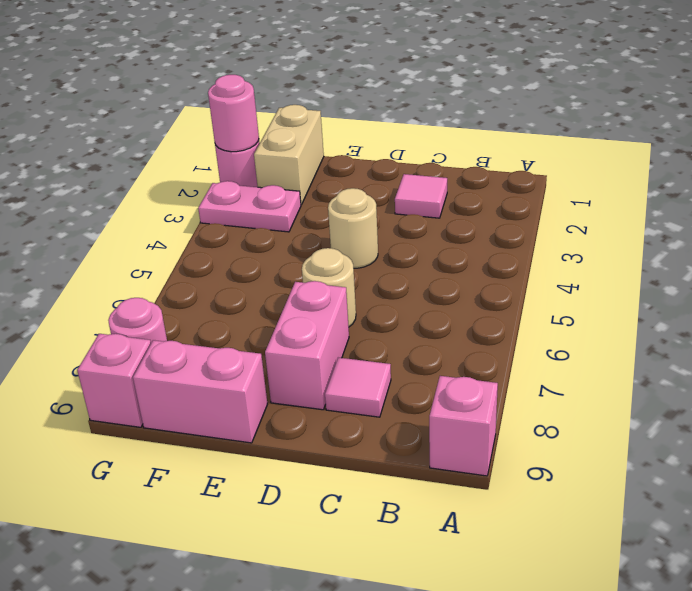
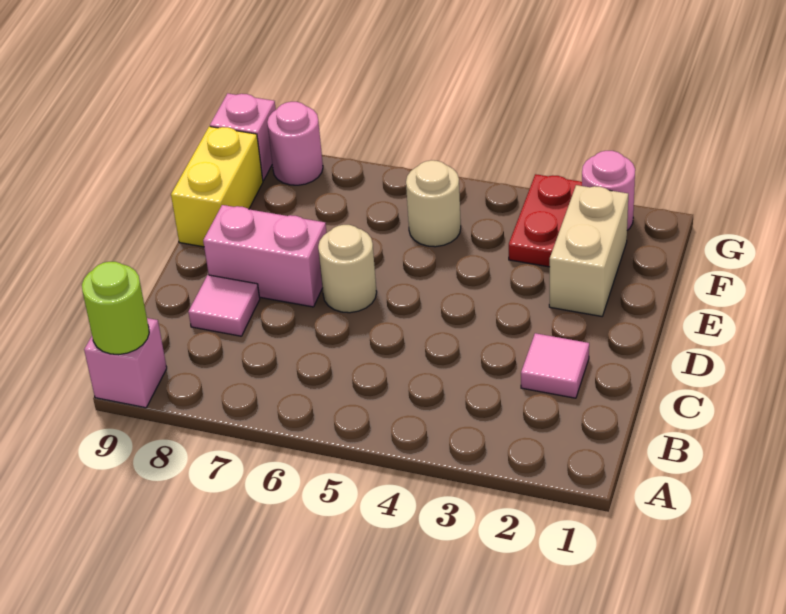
none -> lime round brick A9 level 2
tan round brick D4 level 1 -> tan round brick F5 level 1
pink brick E9:F9 level 1 -> yellow brick E9:F9 level 1
tan brick F1:F2 level 1 -> tan brick E2:F2 level 1
pink plate F3:G3 level 1 -> red plate F3:G3 level 1
pink round brick G2 level 2 -> none

